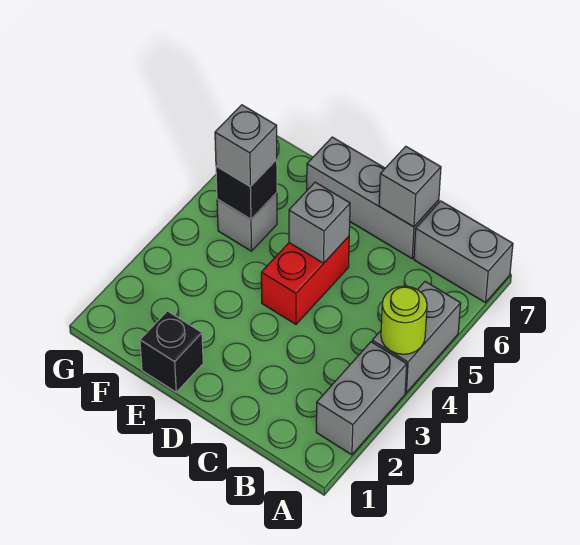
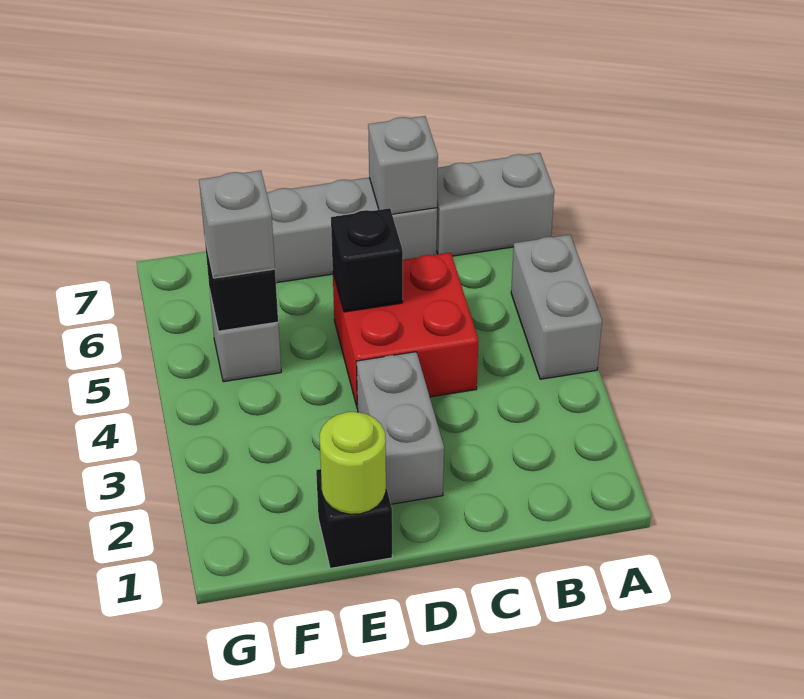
grey brick A2:A3 level 1 -> grey brick D2:D3 level 1
lime round brick A4 level 2 -> lime round brick E1 level 2
red brick D4:D5 level 1 -> red brick C4:D5 level 1
grey brick D5 level 2 -> black brick D5 level 2

